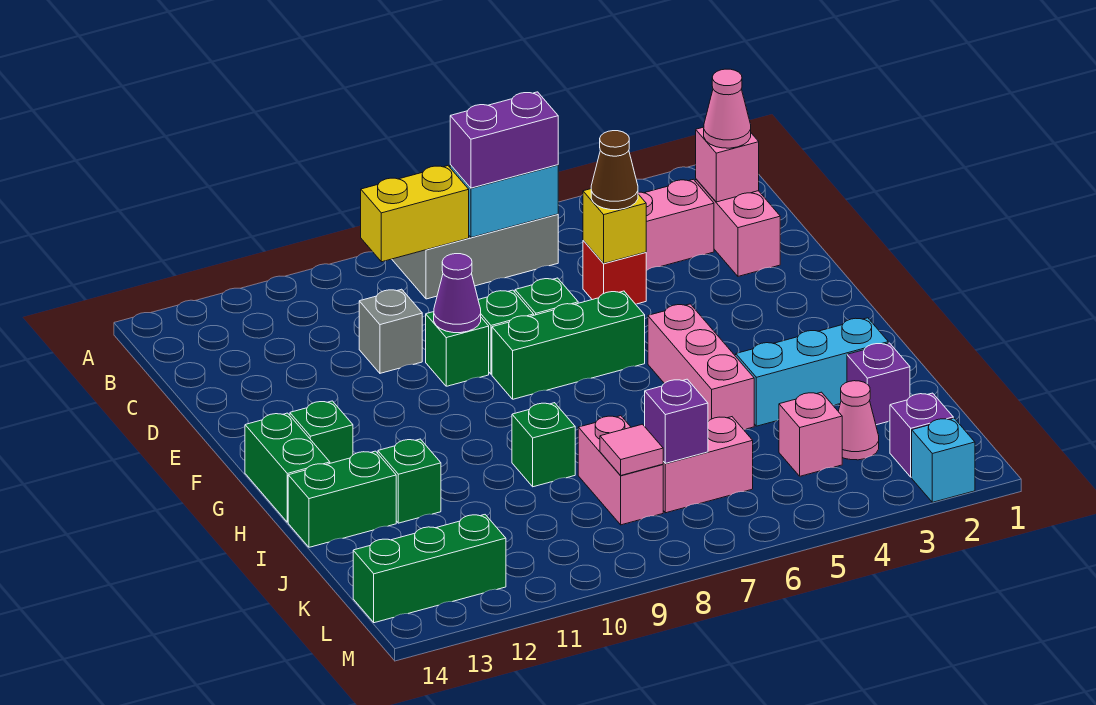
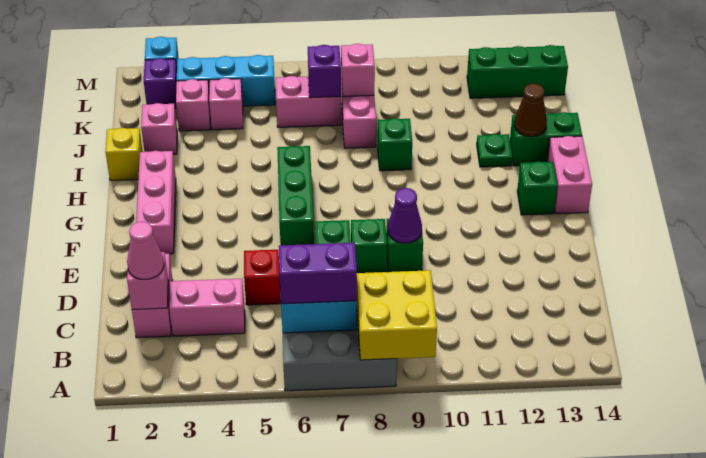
yellow brick B8:B9 level 2 -> yellow brick A8:B9 level 2
yellow brick D5 level 2 -> yellow brick I1 level 1
brown cone D5 level 3 -> brown cone I13 level 2
grey brick D10 level 1 -> none
green brick F6:F8 level 1 -> green brick F6:H6 level 1
pink brick G5:I5 level 1 -> pink brick F2:H2 level 1
green brick G14:H14 level 1 -> pink brick G14:H14 level 1
cyan brick I2:I4 level 1 -> cyan brick L3:L5 level 1
green brick I12 level 1 -> green plate I12 level 1
purple brick J2 level 1 -> pink brick J2 level 1
pink cone K3 level 1 -> pink brick K3 level 1
pink tile K8 level 2 -> pink brick K8 level 2

